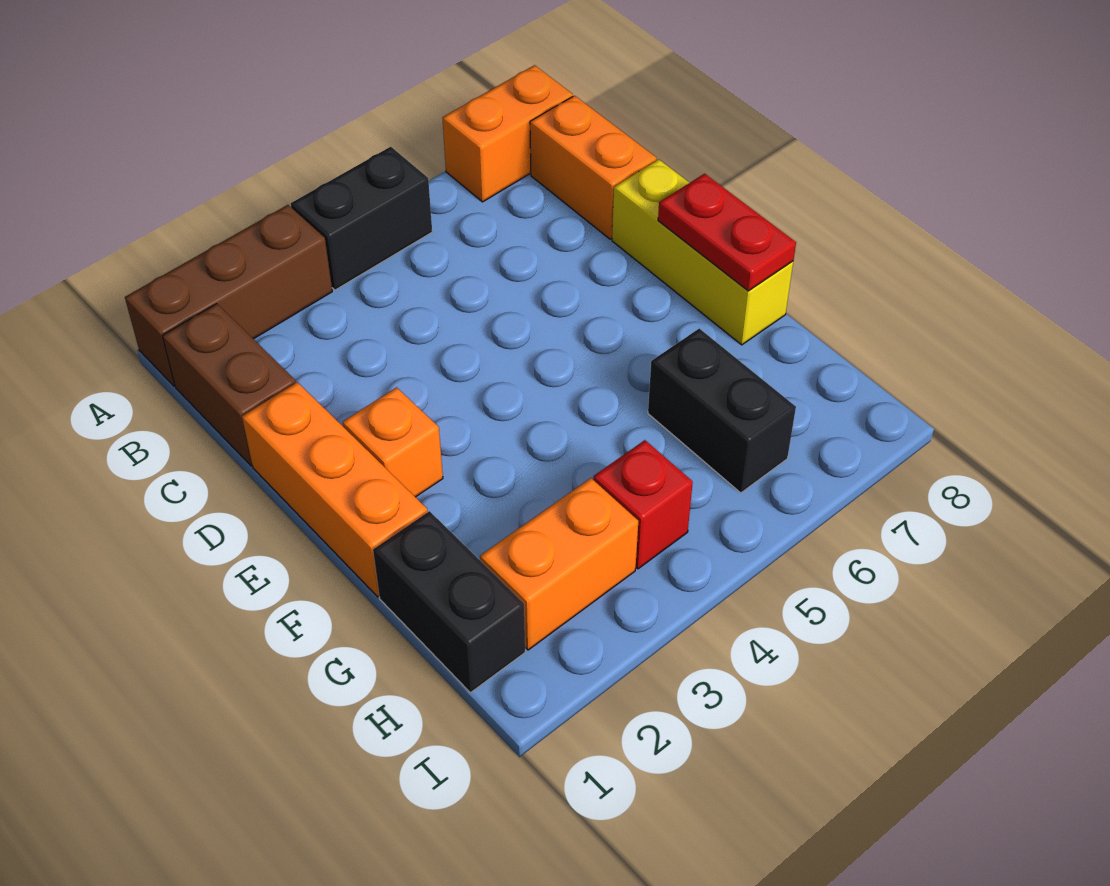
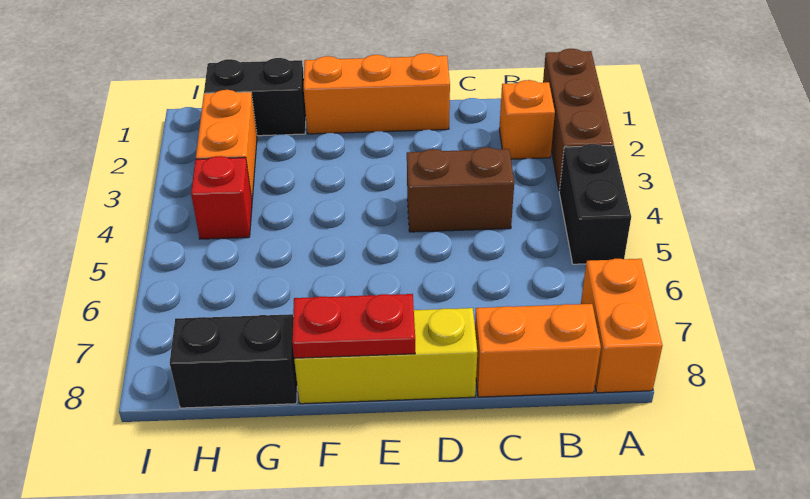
brown brick B1:C1 level 1 -> brown brick C4:D4 level 1
orange brick E2 level 1 -> orange brick B2 level 1
black brick G6:H6 level 1 -> black brick G8:H8 level 1

